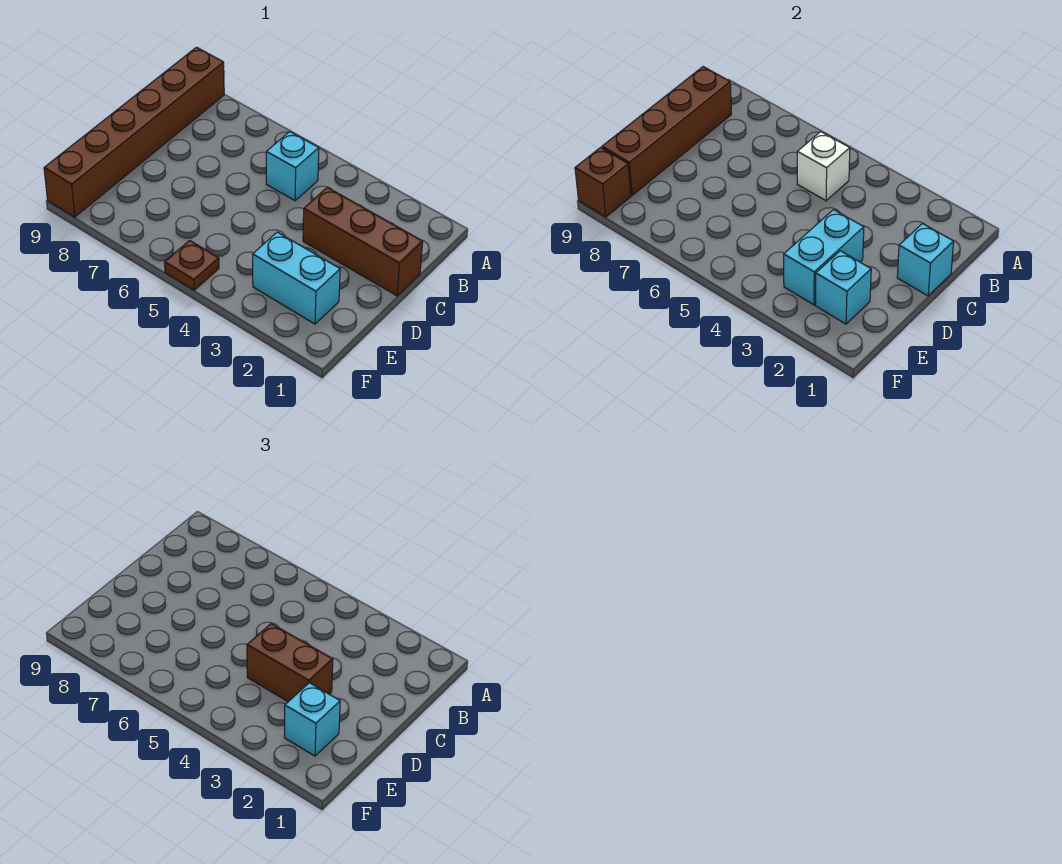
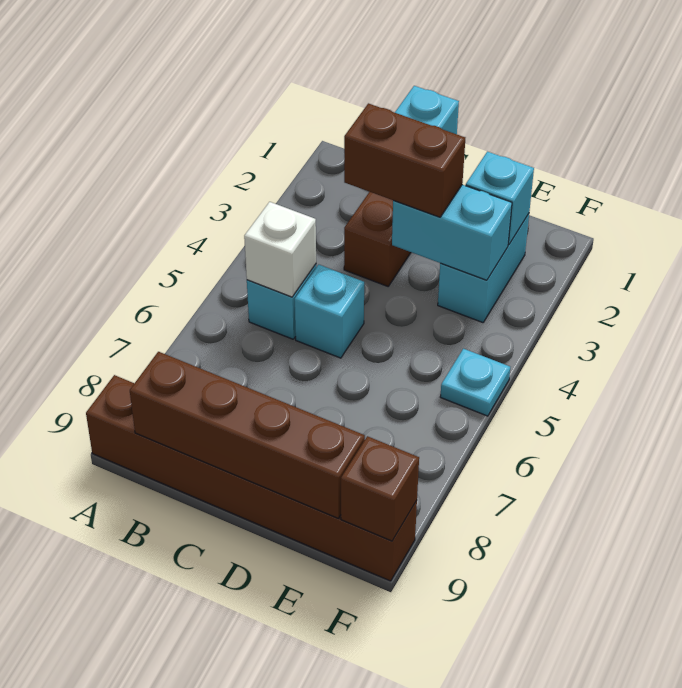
brown brick D3:D4 level 3 -> brown brick C3:D3 level 3
cyan brick E2 level 3 -> cyan brick C5 level 1
brown plate F5 level 1 -> cyan plate F5 level 1

